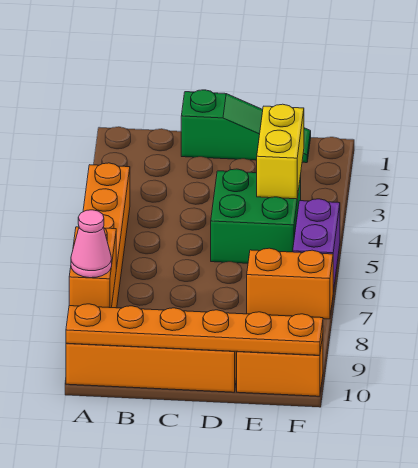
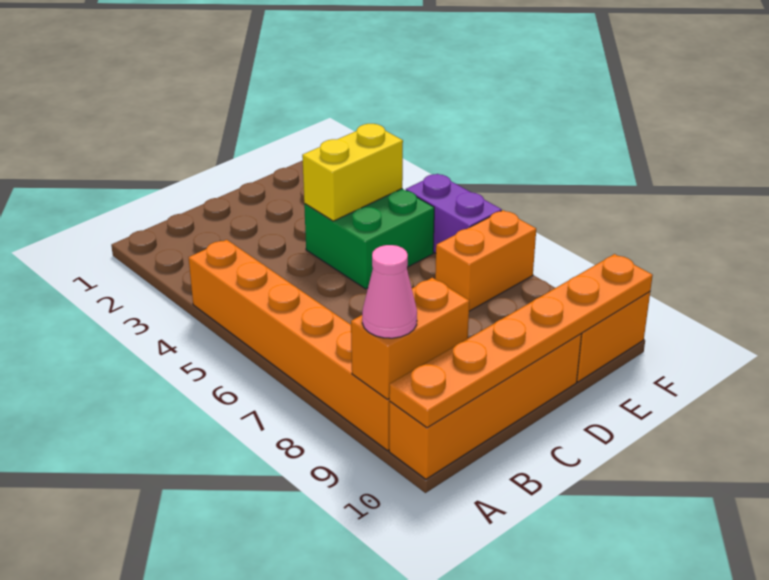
orange brick A8:A9 level 2 -> orange brick A9:B9 level 2
green slope C1:E1 level 1 top C -> none
yellow brick E3:E4 level 2 -> yellow brick D4:E4 level 2

